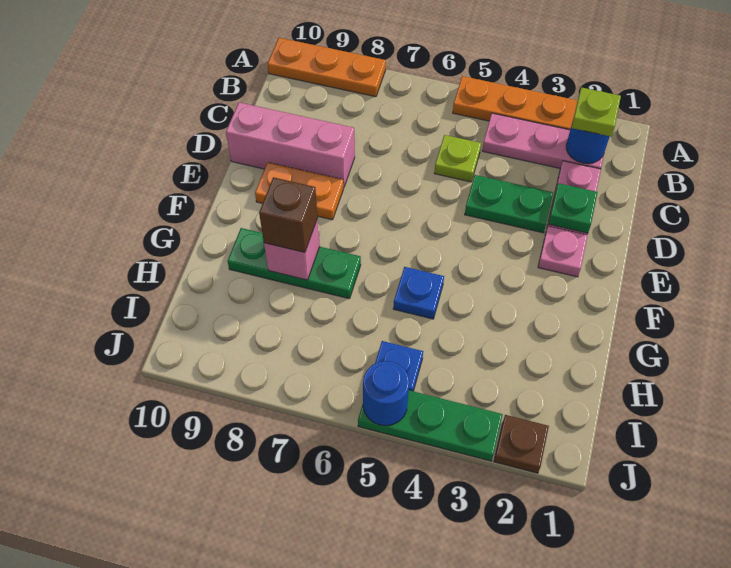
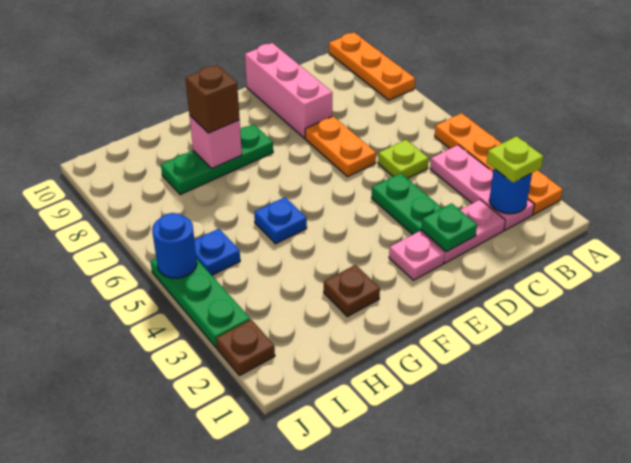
orange plate E8:E9 level 1 -> orange plate D6:D7 level 1
none -> brown plate G2 level 1
green plate G7:G9 level 1 -> green plate F8:H8 level 1

